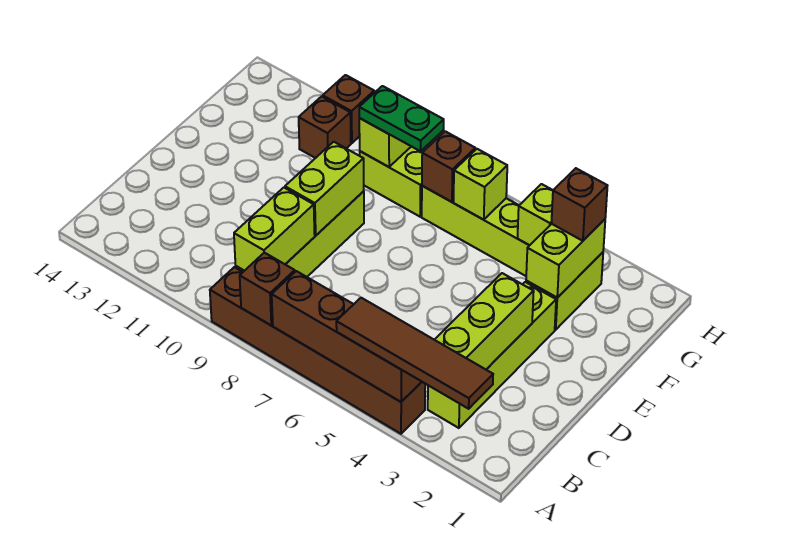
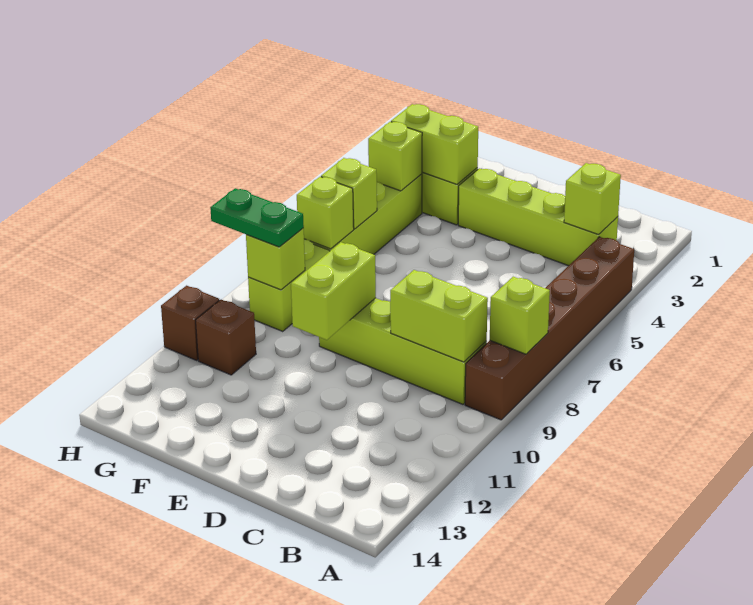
brown tile A2:A5 level 3 -> none
brown brick A4:A7 level 2 -> none
brown brick A8 level 2 -> lime brick A8 level 2
lime brick B3:D3 level 2 -> lime brick B3 level 2
lime brick D9:E9 level 2 -> lime brick E9:E10 level 2
brown brick G3 level 3 -> none
brown brick G7 level 2 -> lime brick G7 level 2
green plate G8:G9 level 3 -> green plate G9:H9 level 3

